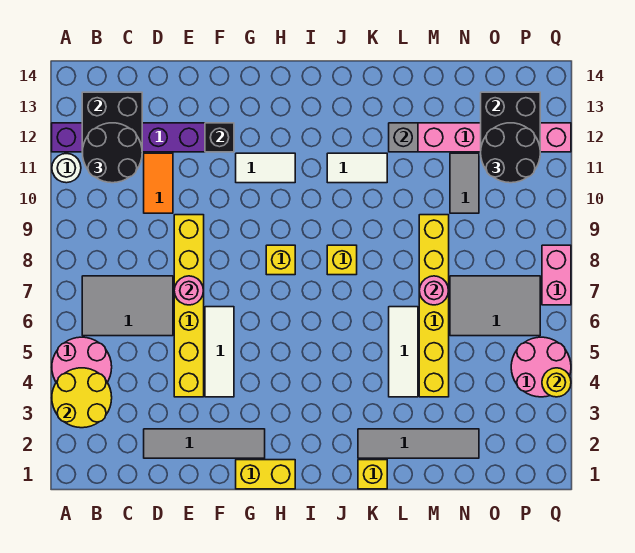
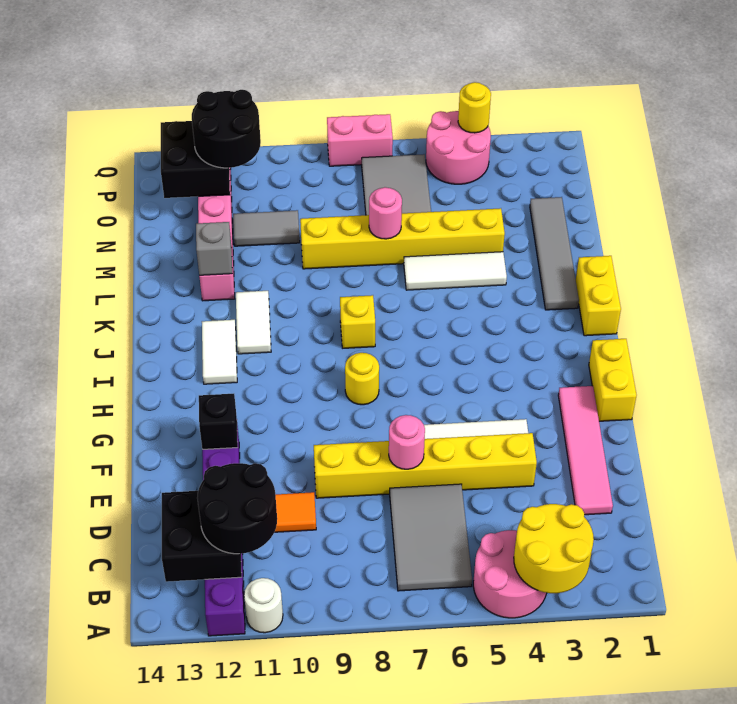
grey tile D2:G2 level 1 -> pink tile D2:G2 level 1
white tile G11:H11 level 1 -> white tile I12:J12 level 1
yellow brick H8 level 1 -> yellow round brick H8 level 1
yellow brick K1 level 1 -> yellow brick J1:K1 level 1

